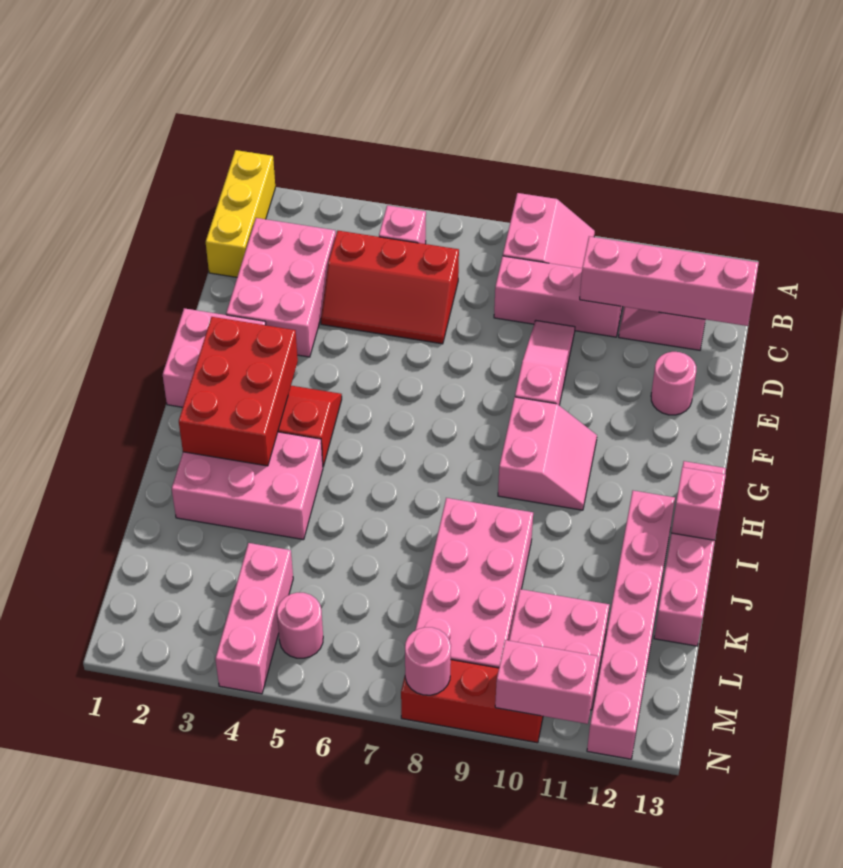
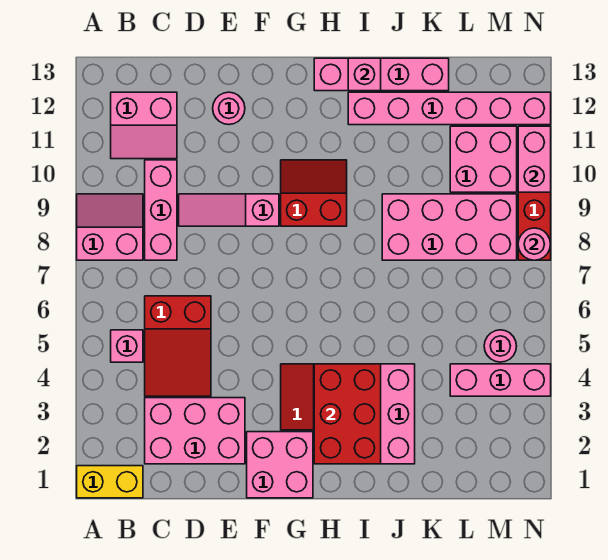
yellow brick A1:C1 level 1 -> yellow brick A1:B1 level 1
red slope C4:D6 level 1 top C -> red slope C4:D6 level 1 top 6
pink brick C10:C13 level 2 -> none
red brick G2:I3 level 2 -> red brick H2:I4 level 2
pink slope G9:H10 level 1 top 9 -> red slope G9:H10 level 1 top 9

